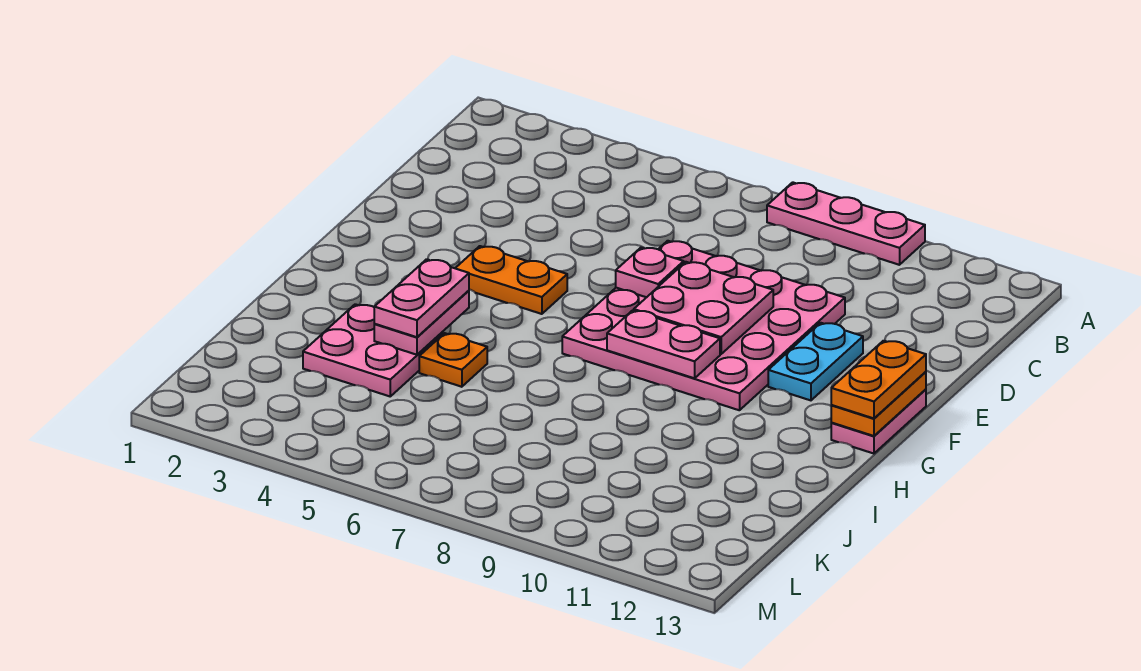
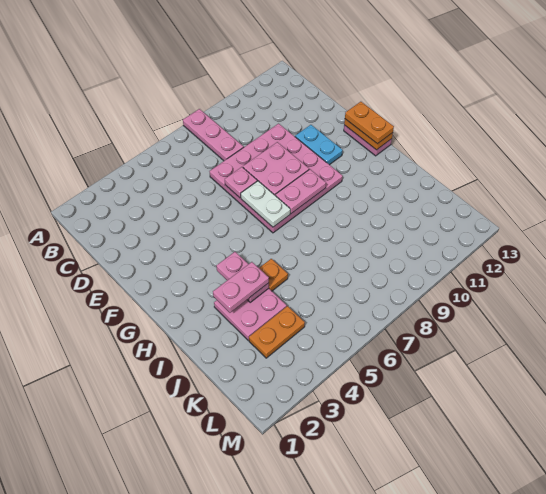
pink plate A8:A10 level 1 -> pink plate A8:C8 level 1
orange plate F4:F5 level 1 -> orange plate K3:K4 level 1
none -> white plate F7:G7 level 2
pink plate H4:I4 level 3 -> pink plate I3:I4 level 3

